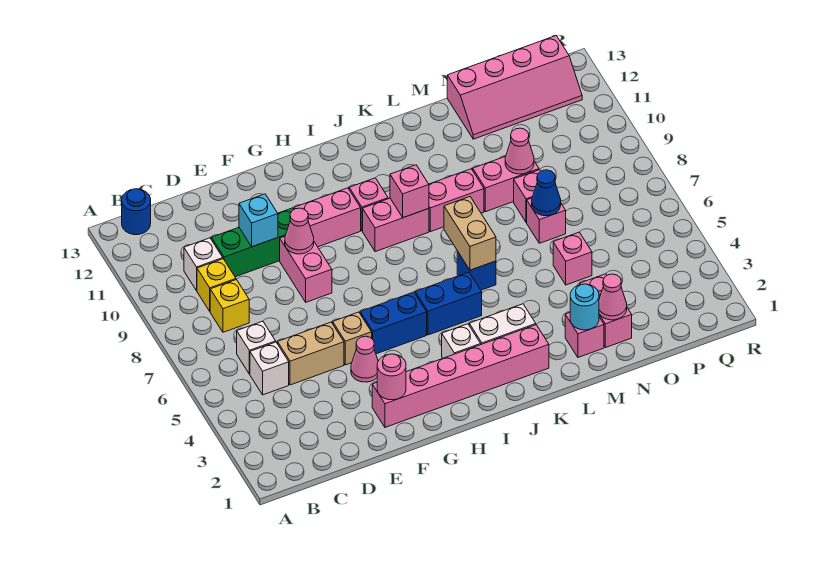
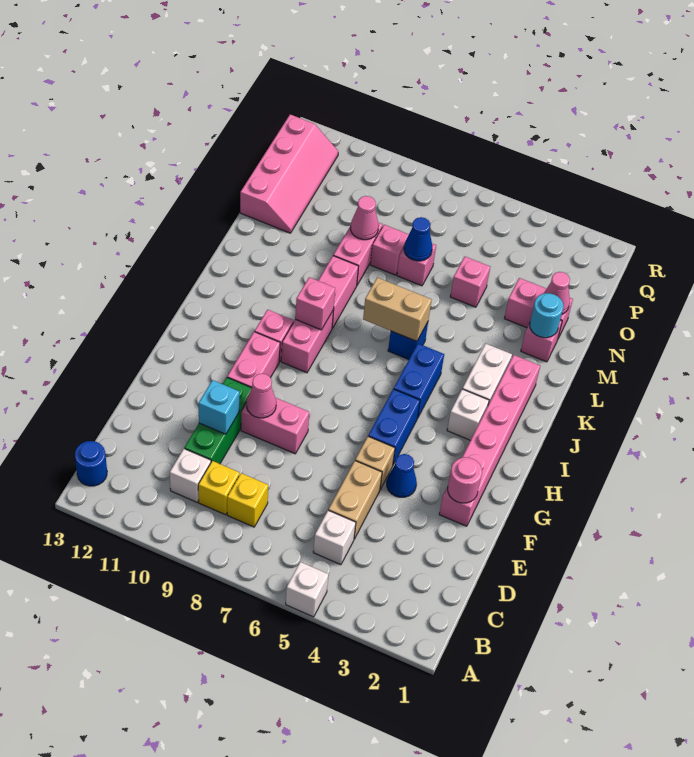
white brick C6 level 1 -> white brick A5 level 1
pink cone F4 level 1 -> blue cone F4 level 1

